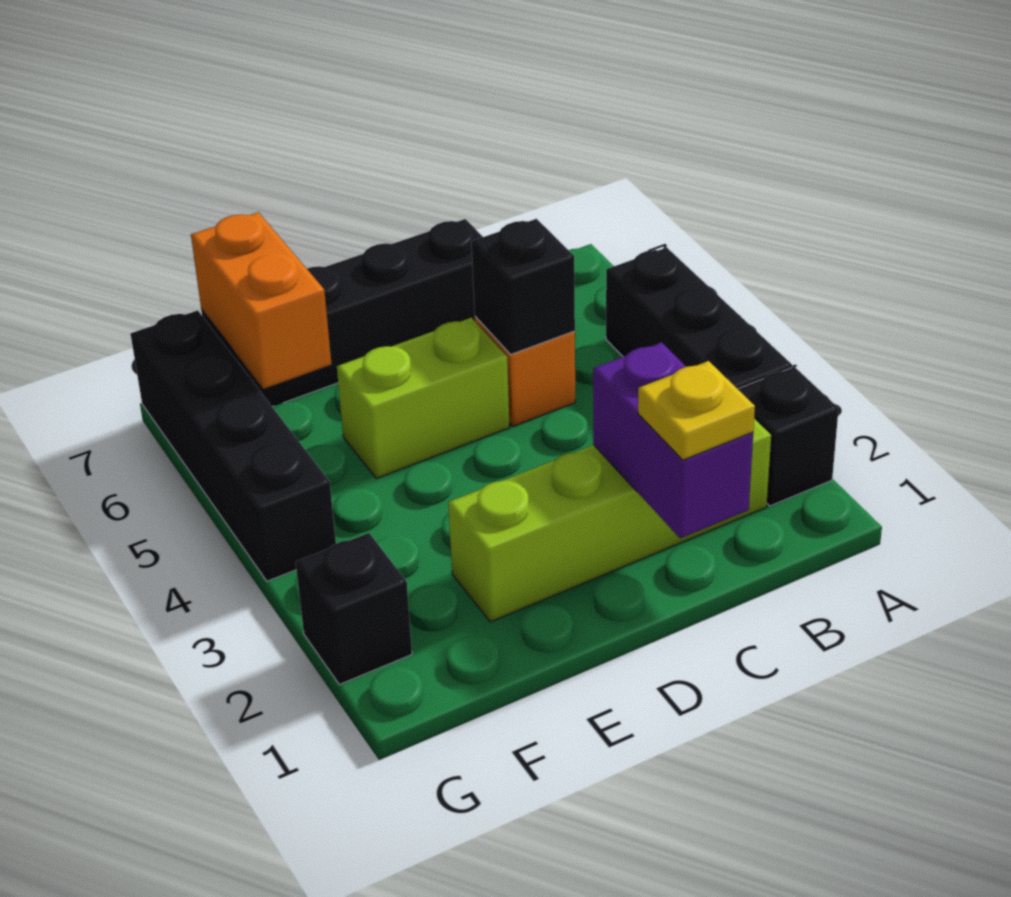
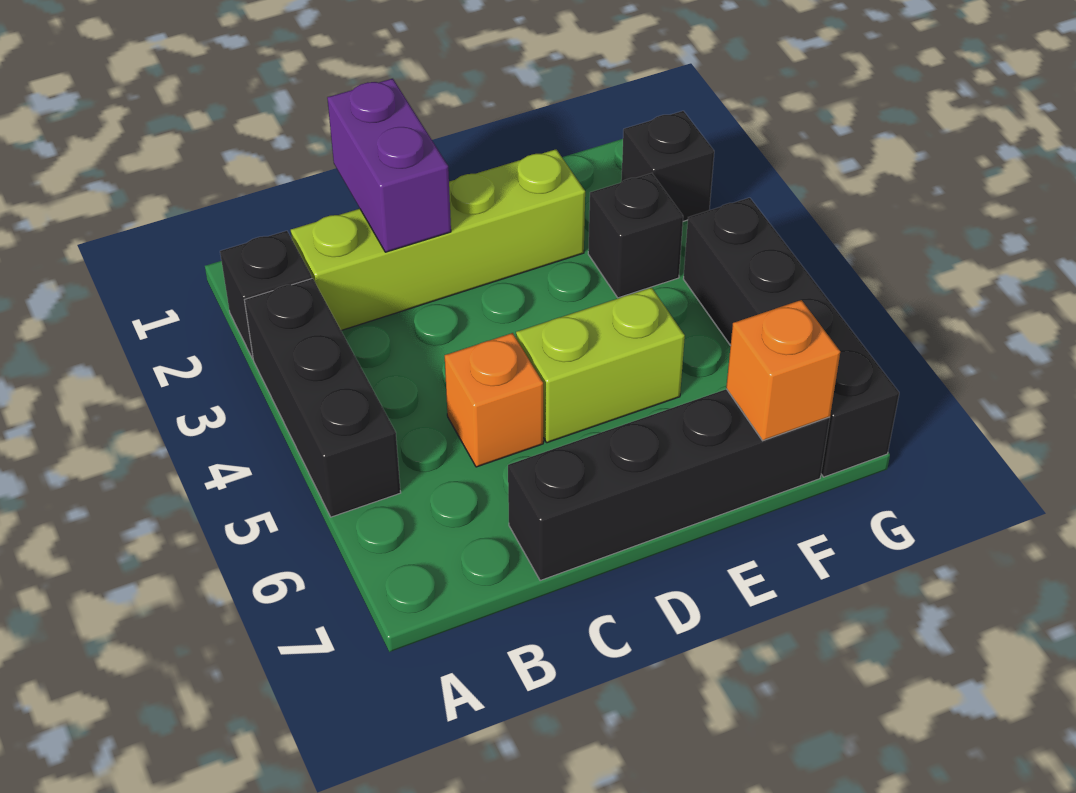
yellow plate C1 level 3 -> none
black brick C5 level 2 -> black brick F3 level 1
orange brick F6:F7 level 2 -> orange brick F7 level 2

